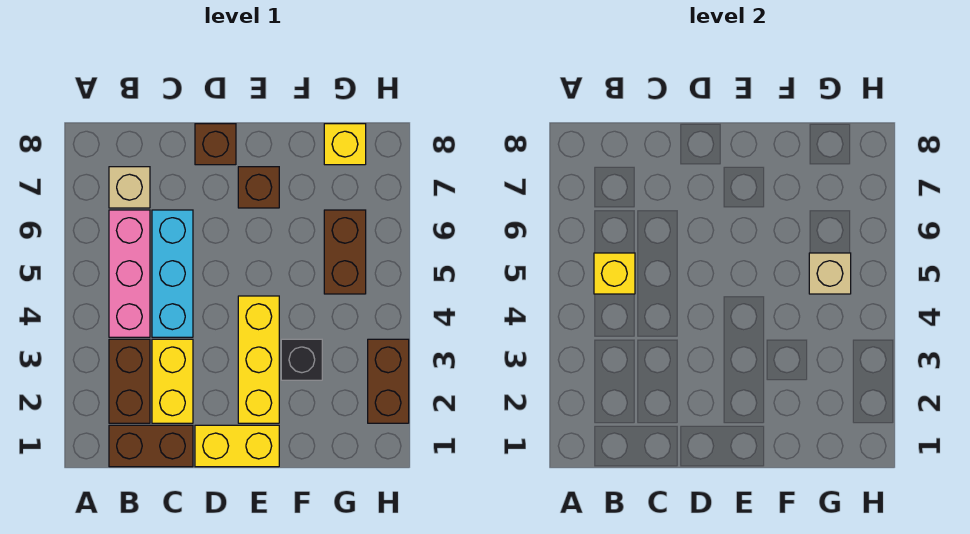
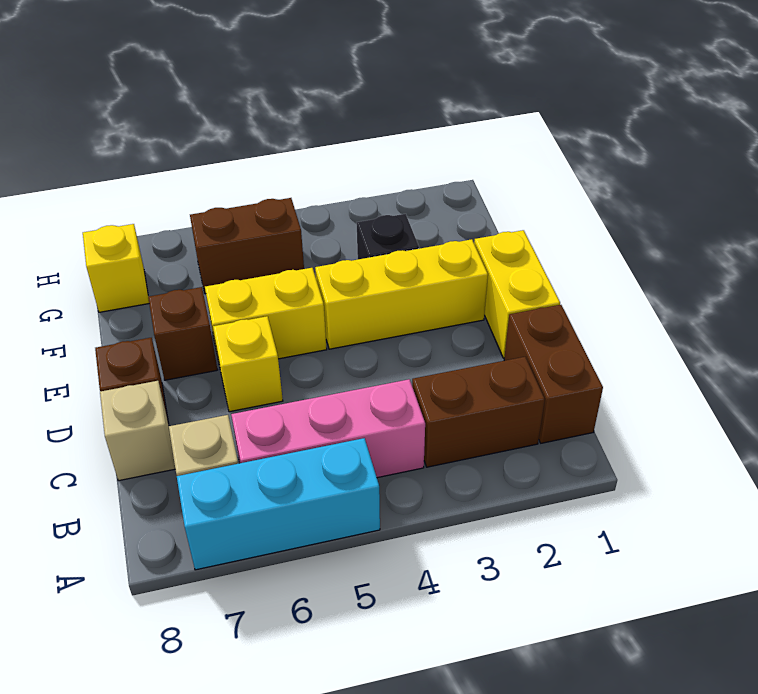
yellow brick B5 level 2 -> yellow brick D6 level 1
yellow brick C2:C3 level 1 -> yellow brick E5:E6 level 1
cyan brick C4:C6 level 1 -> cyan brick A5:A7 level 1
tan brick G5 level 2 -> tan brick C8 level 1
brown brick H2:H3 level 1 -> none

